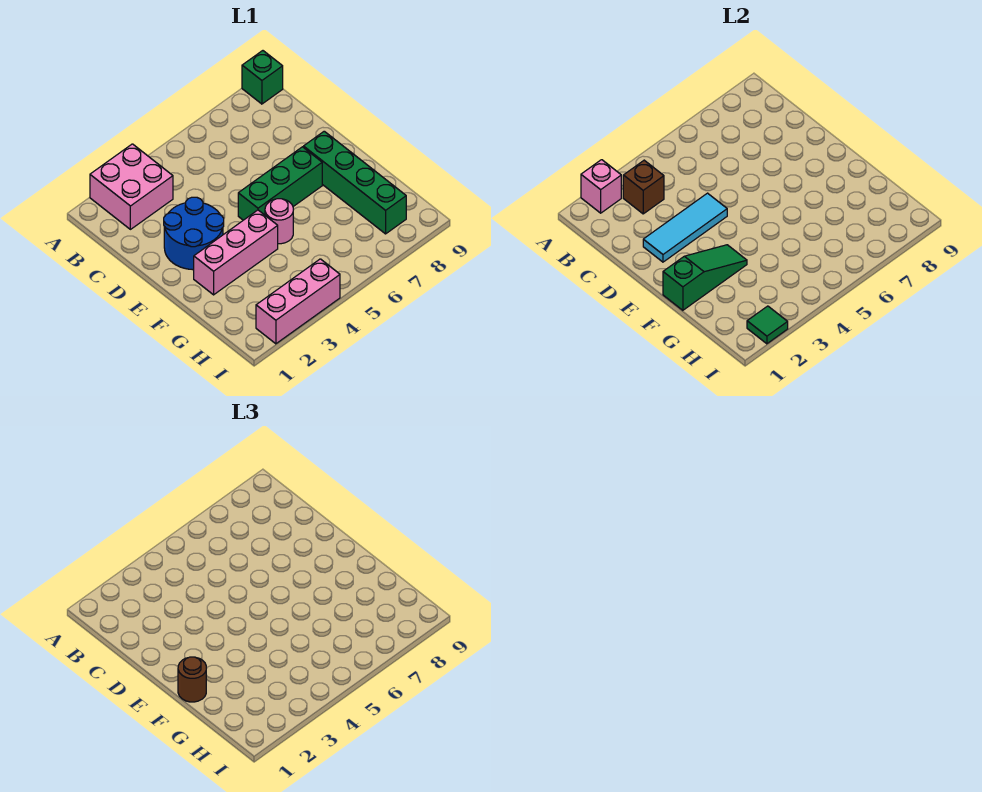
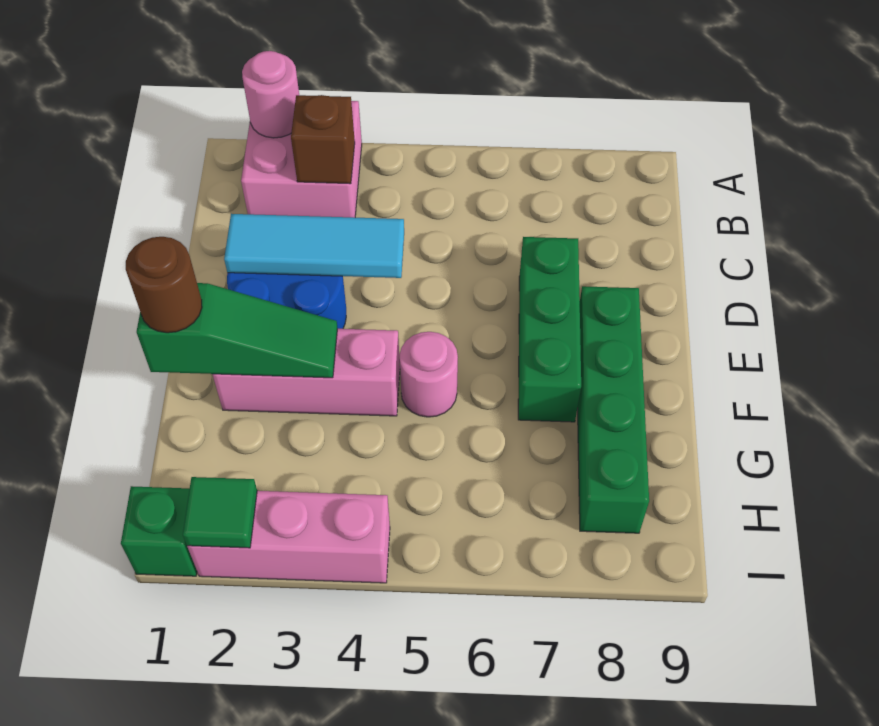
pink brick A2 level 2 -> pink round brick A2 level 2
green brick A9 level 1 -> green brick I1 level 1
green brick E5:E7 level 1 -> green brick D7:F7 level 1

